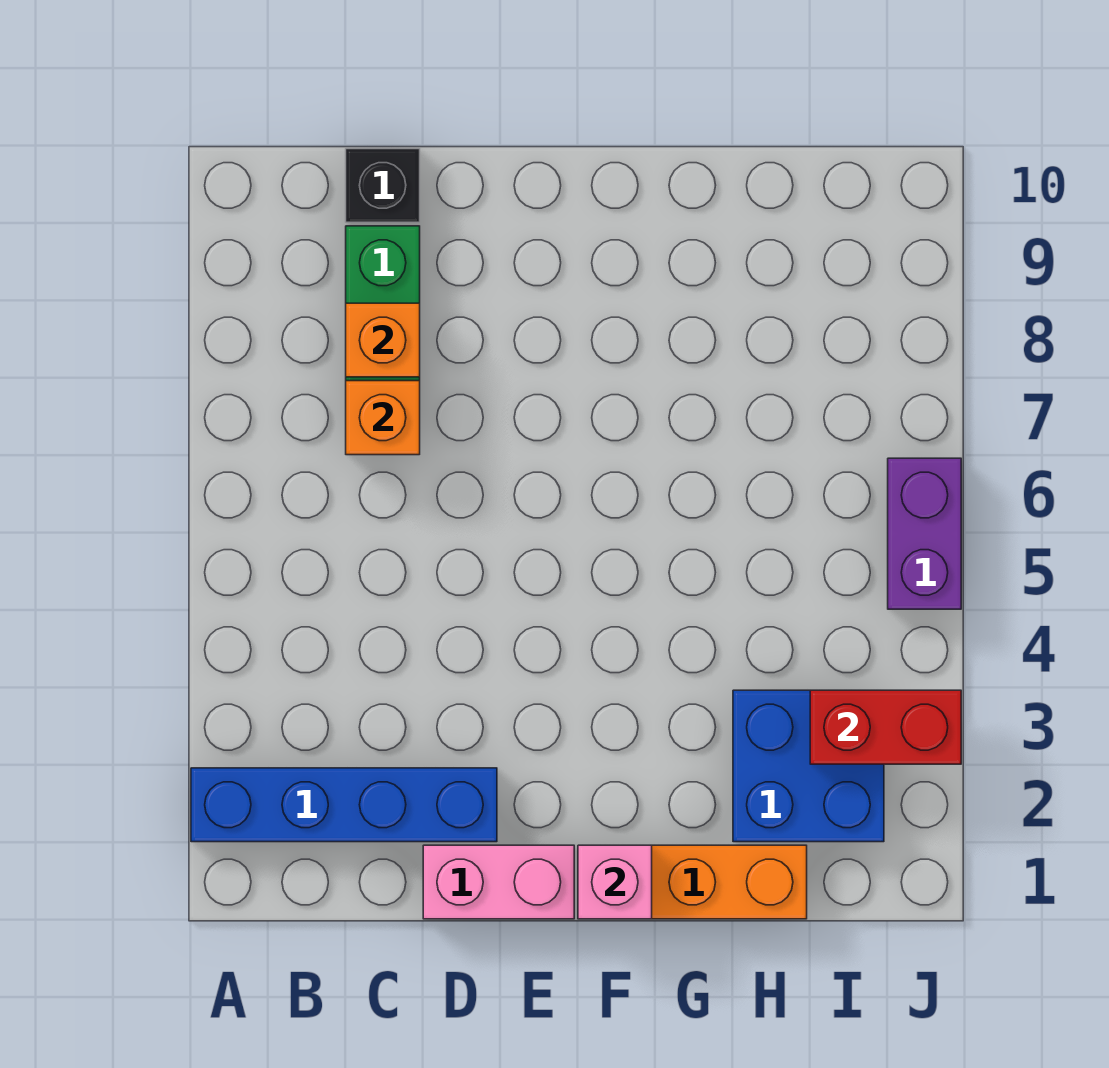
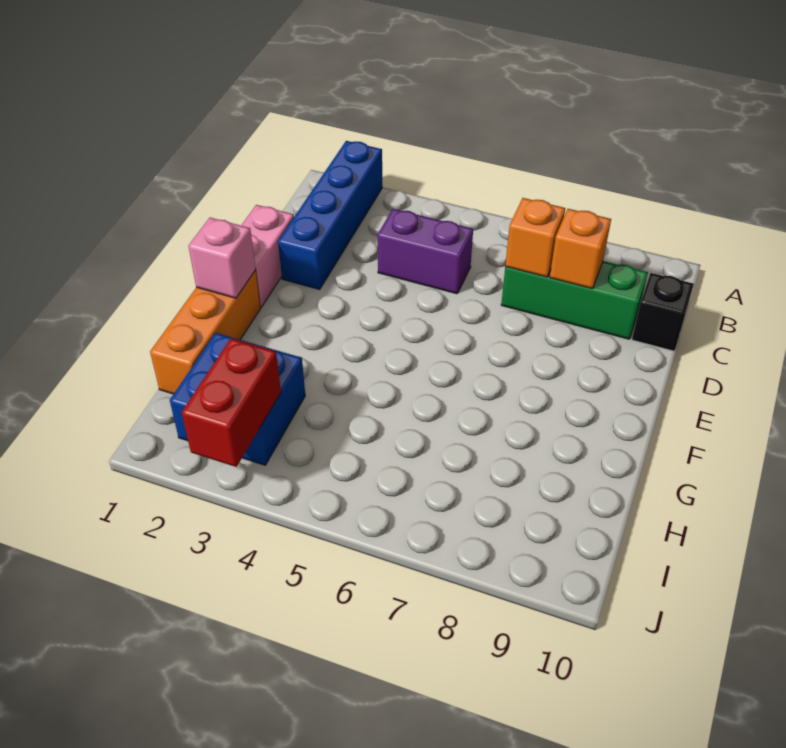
purple brick J5:J6 level 1 -> purple brick C4:C5 level 1

